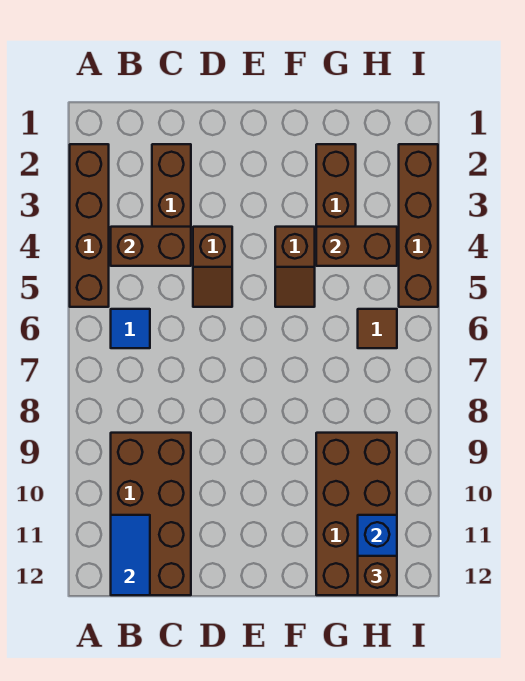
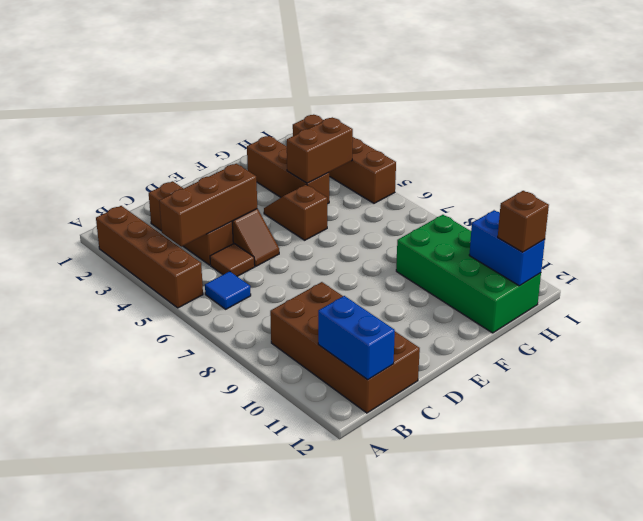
brown brick B4:C4 level 2 -> brown brick B4:D4 level 2
blue tile B11:B12 level 2 -> blue brick B11:B12 level 2
brown slope F4:F5 level 1 top 4 -> brown slope F4:F5 level 1 top 5
brown brick G9:H12 level 1 -> green brick G9:H12 level 1
brown tile H6 level 1 -> brown tile C5 level 1

